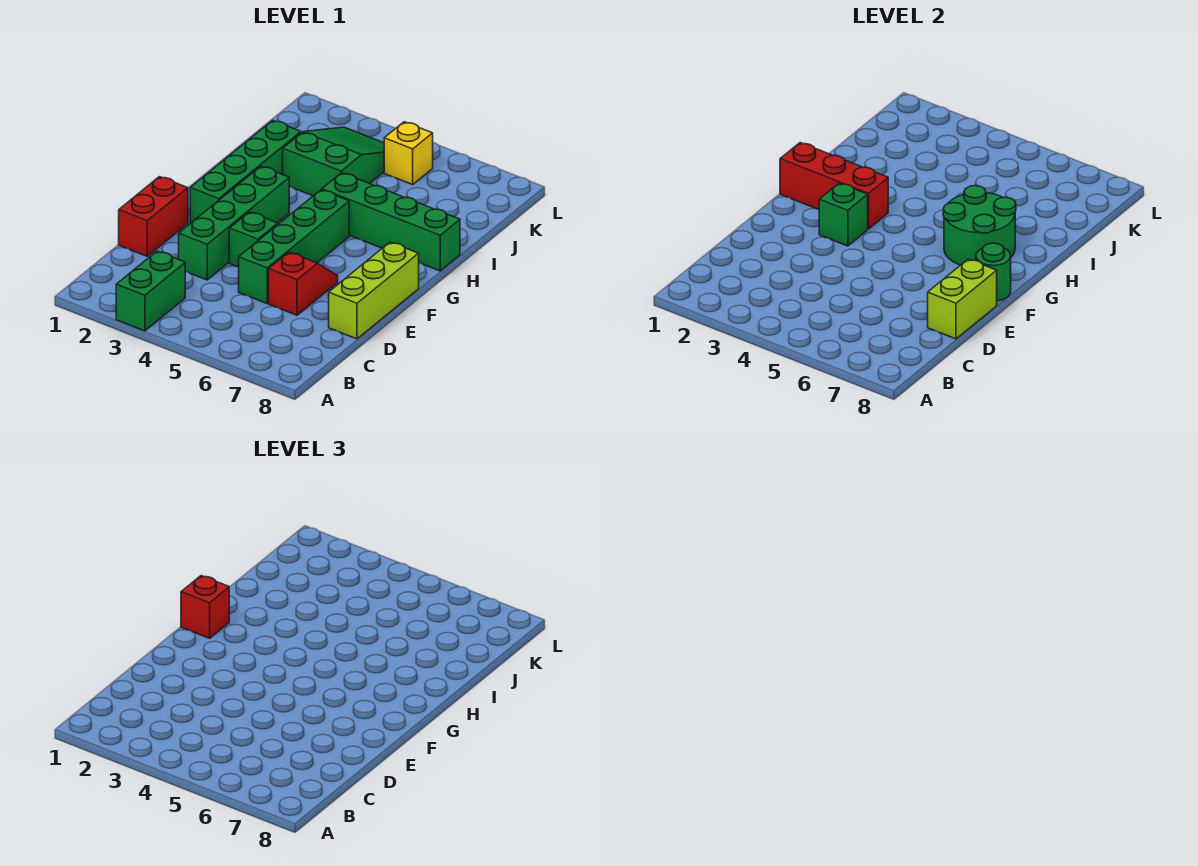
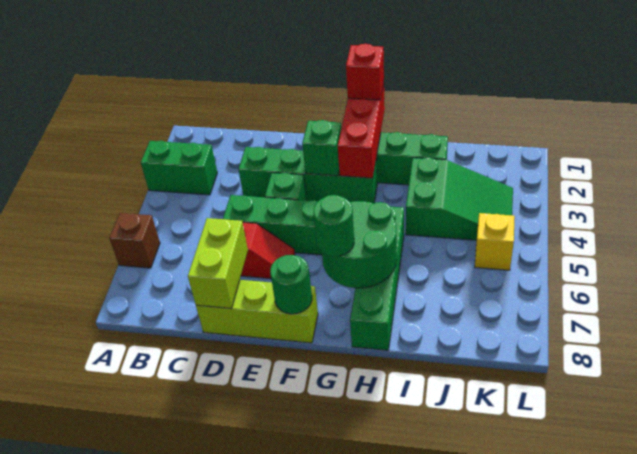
none -> brown brick A6 level 1
red brick D1:E1 level 1 -> none
lime brick D8:E8 level 2 -> lime brick D7:D8 level 2
none -> green round brick G7 level 3

